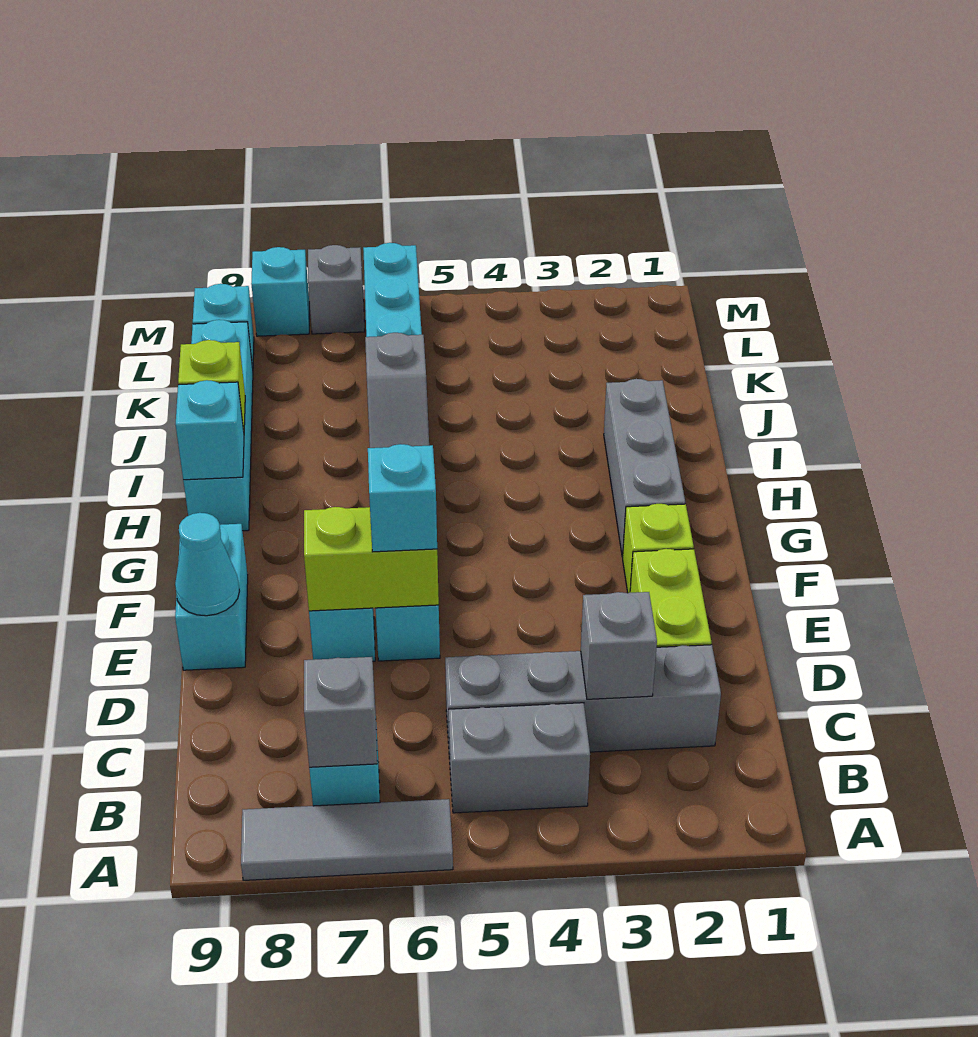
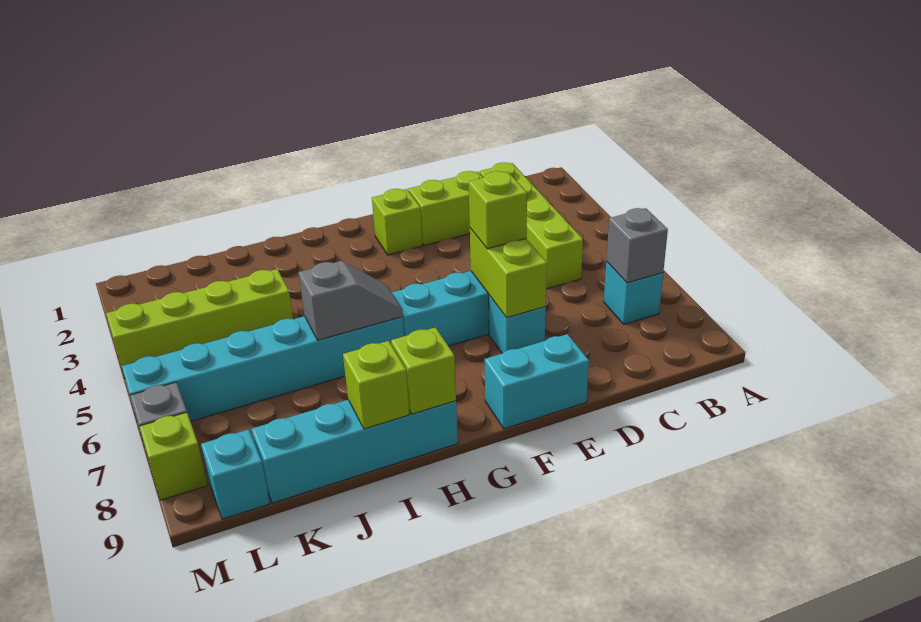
grey tile A6:A8 level 1 -> none
grey brick B4:B5 level 1 -> none
grey brick C2:C5 level 1 -> lime brick C2:C5 level 1
grey brick C3 level 2 -> none
cyan brick E6 level 3 -> lime brick E6 level 3
cyan cone E9 level 2 -> none
grey brick G2:I2 level 1 -> none
cyan brick H9 level 2 -> lime brick H9 level 2
none -> lime brick J4:M4 level 1
cyan brick M8 level 1 -> lime brick M8 level 1

